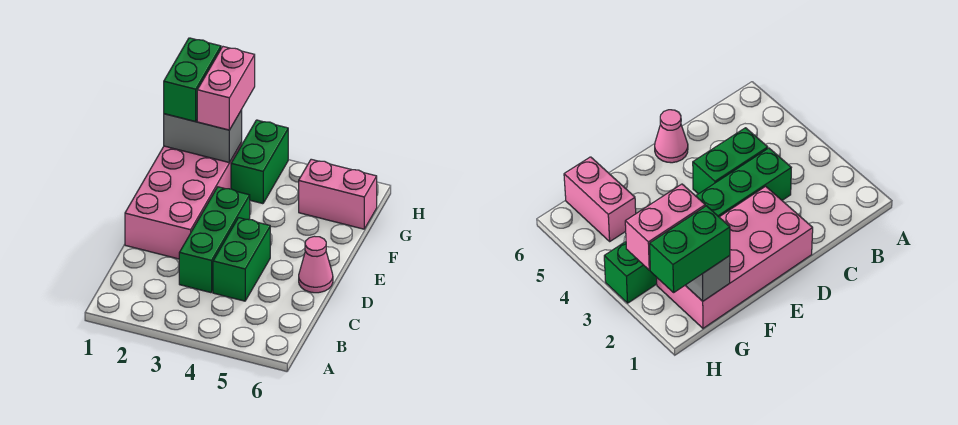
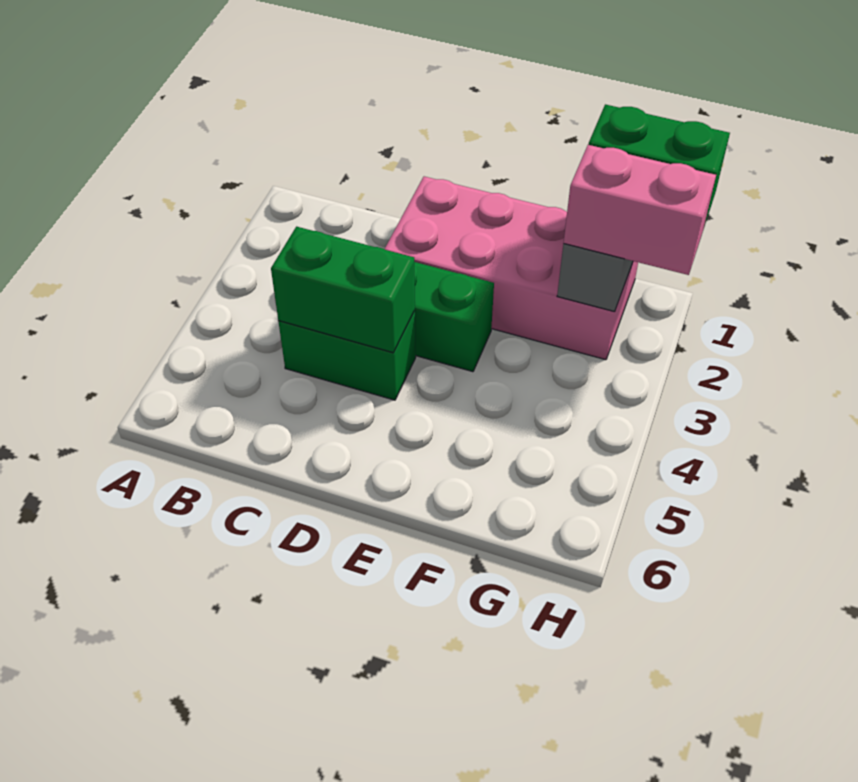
pink cone D6 level 1 -> none
green brick G3:H3 level 1 -> green brick C4:D4 level 2
pink brick G5:G6 level 1 -> none

